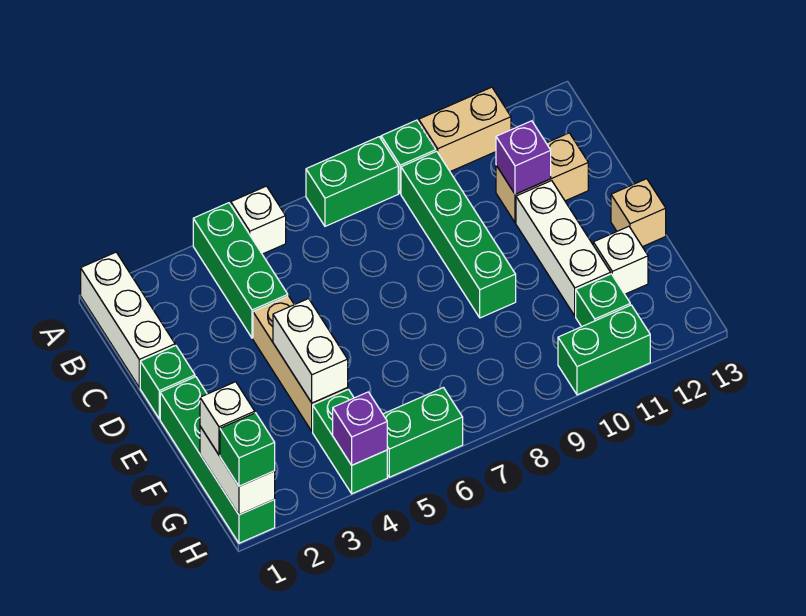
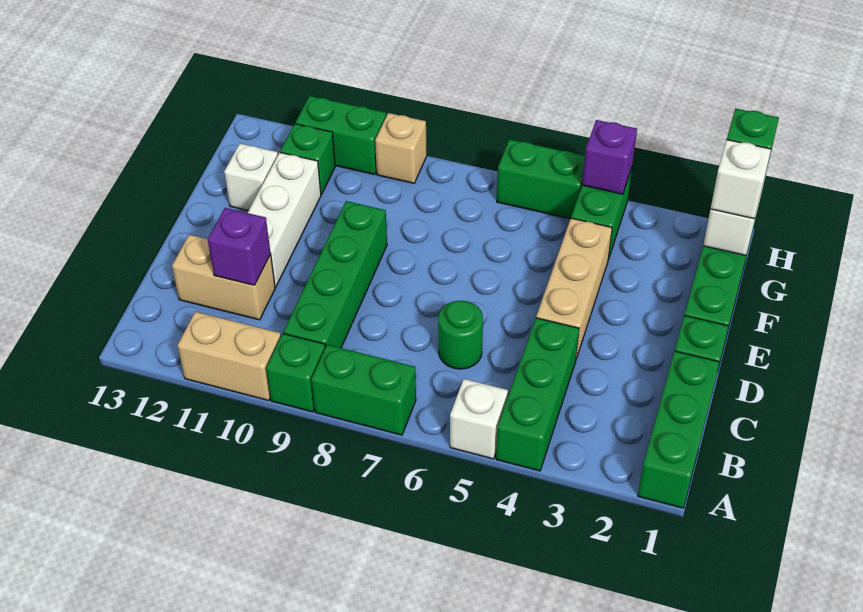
white brick A1:C1 level 1 -> green brick A1:C1 level 1
none -> green round brick C6 level 1
white brick E4:F4 level 2 -> none
tan brick E13 level 1 -> tan brick H9 level 1

